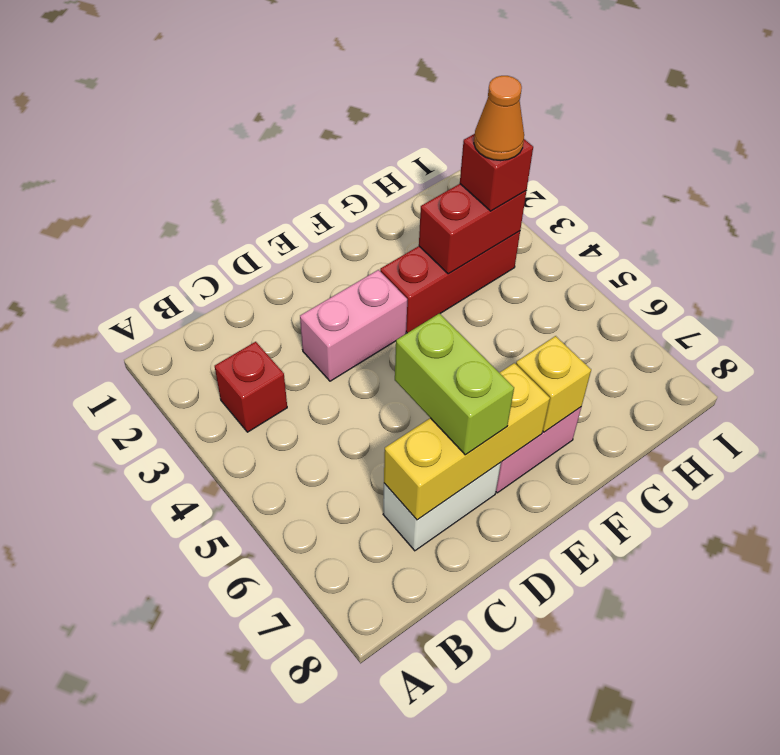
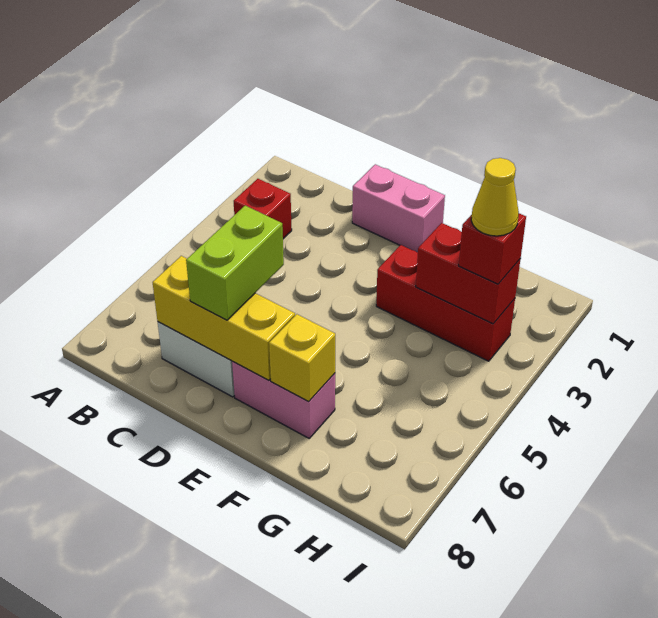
pink brick D3:E3 level 1 -> pink brick D1:E1 level 1
orange cone H3 level 4 -> yellow cone H3 level 4

